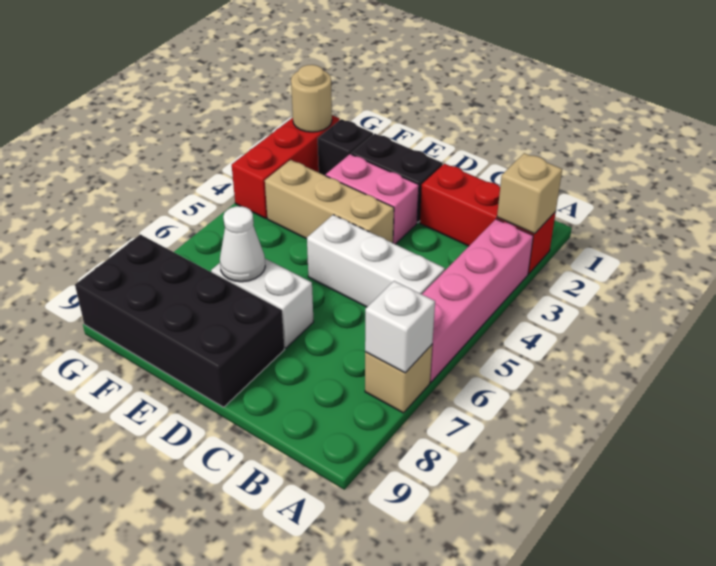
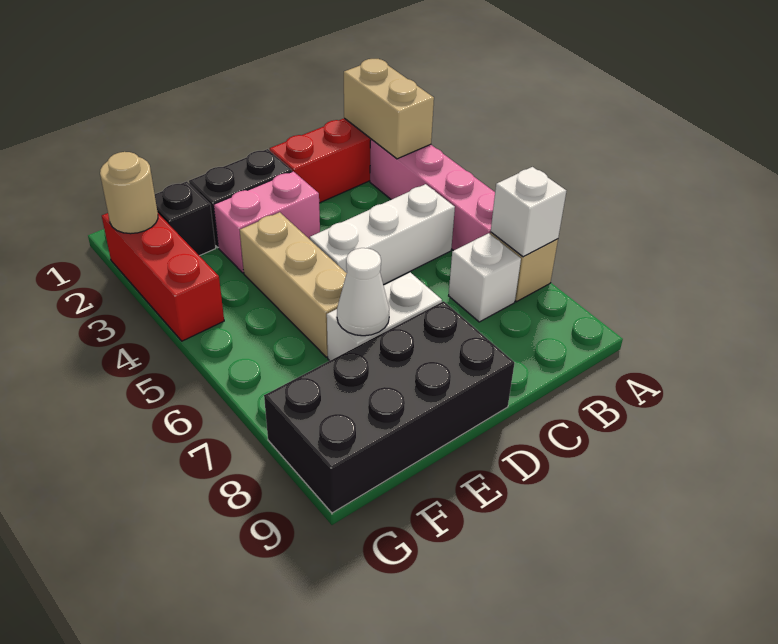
tan brick A2 level 2 -> tan brick A2:A3 level 2
none -> white brick B7 level 1
tan brick D4:F4 level 1 -> tan brick E4:E6 level 1

